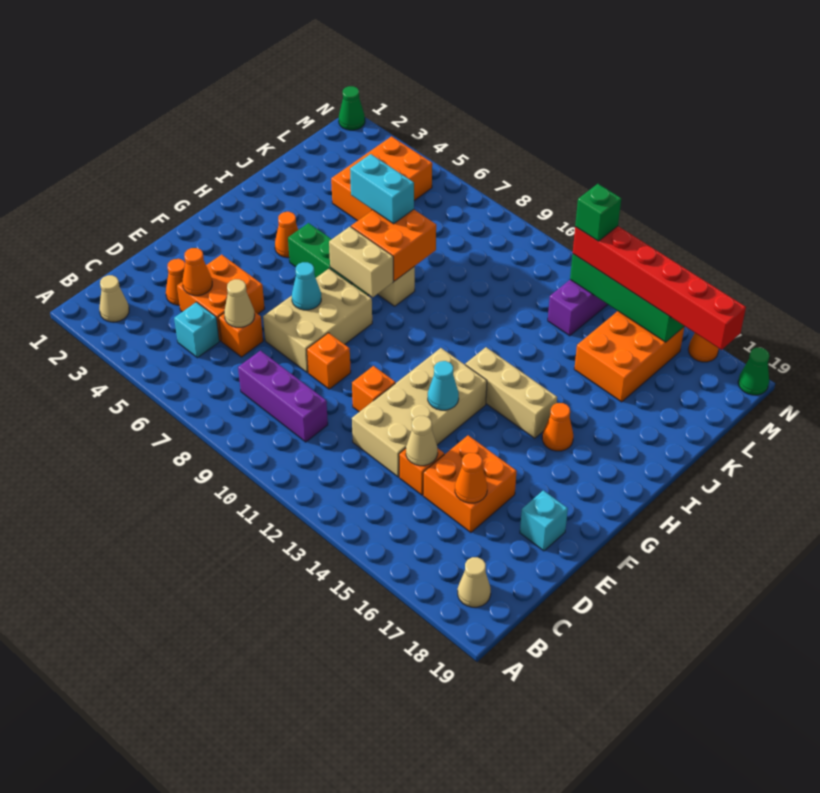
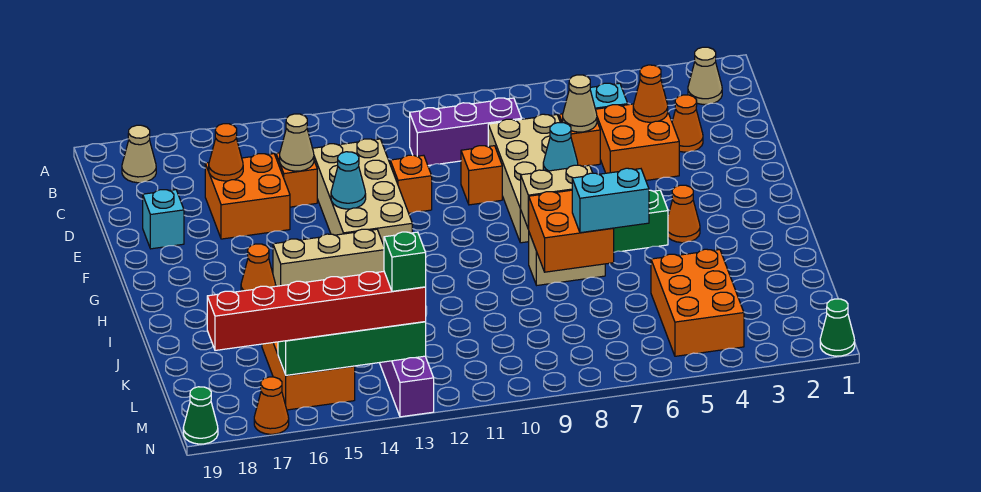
tan brick E7:G8 level 1 -> tan brick D7:G8 level 1

